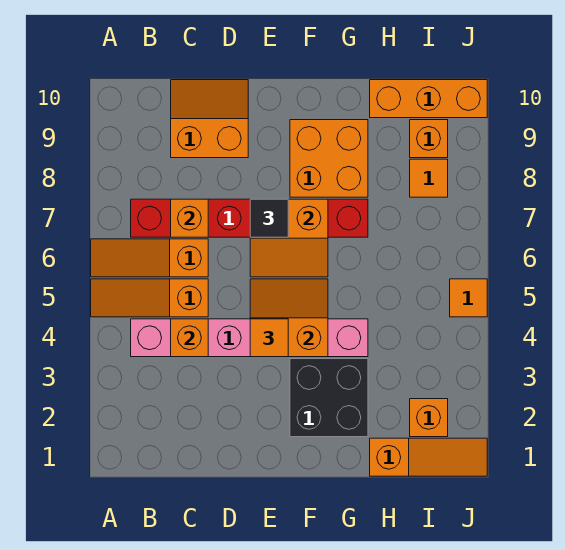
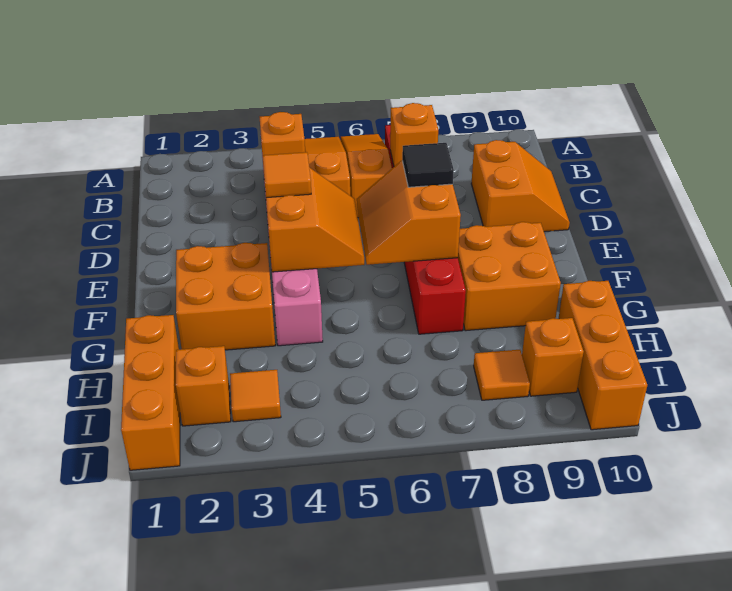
black brick F2:G3 level 1 -> orange brick F2:G3 level 1
orange slope H1:J1 level 1 top H -> orange brick H1:J1 level 1
orange tile J5 level 1 -> orange tile I3 level 1

